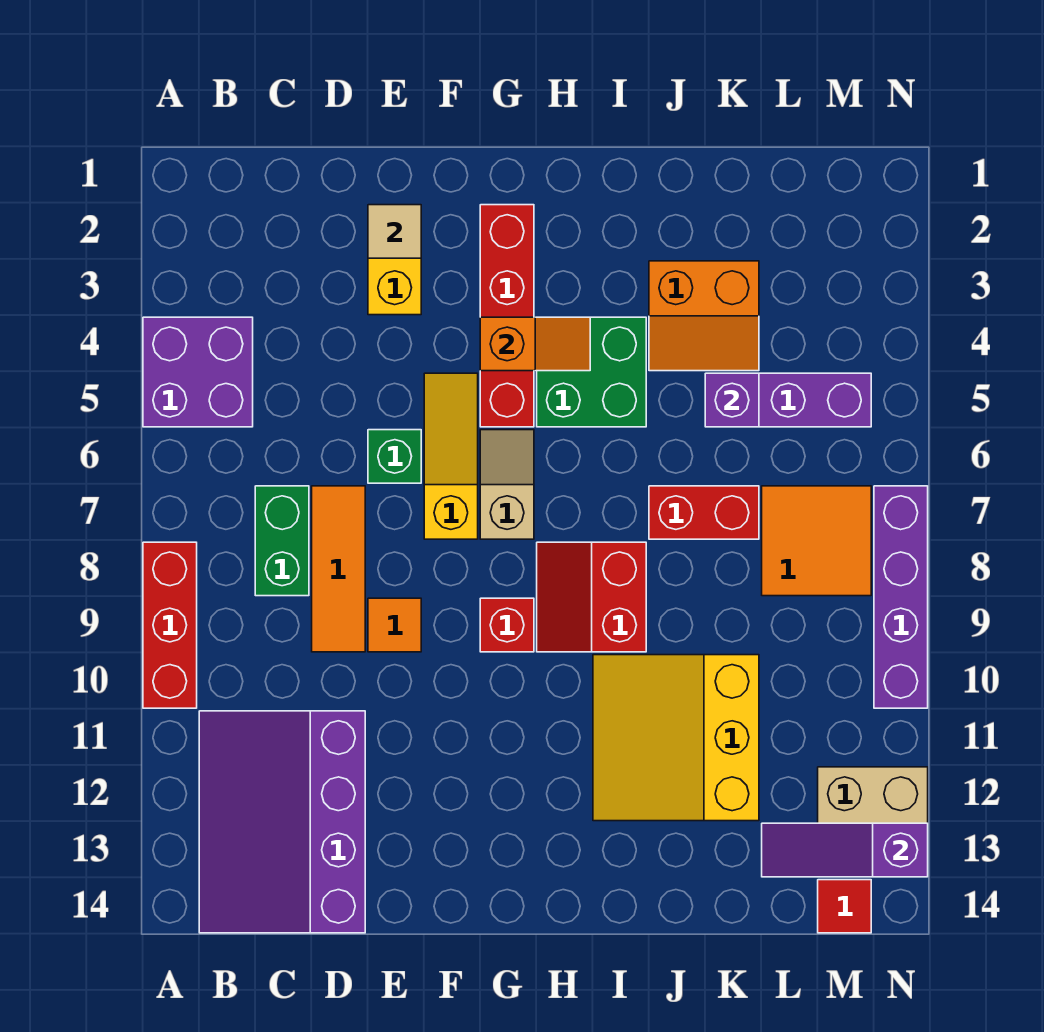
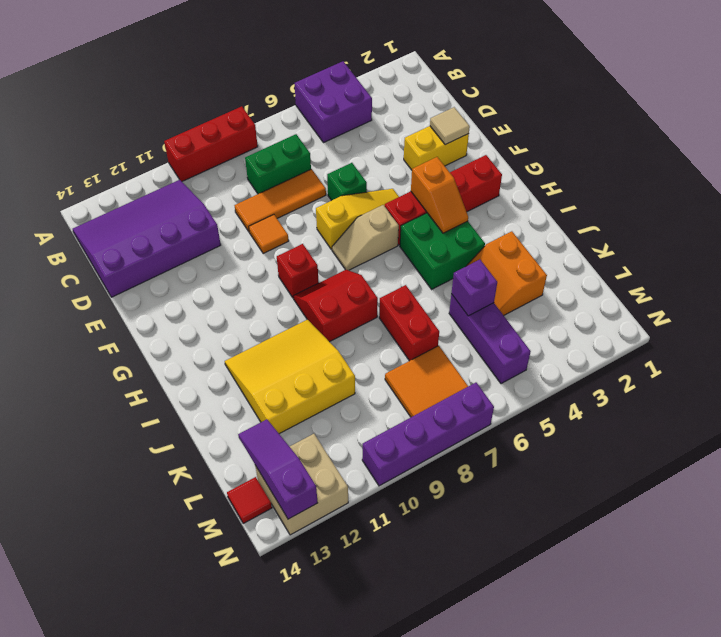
tan slope G6:G7 level 1 top 7 -> tan slope G6:G7 level 1 top 6

